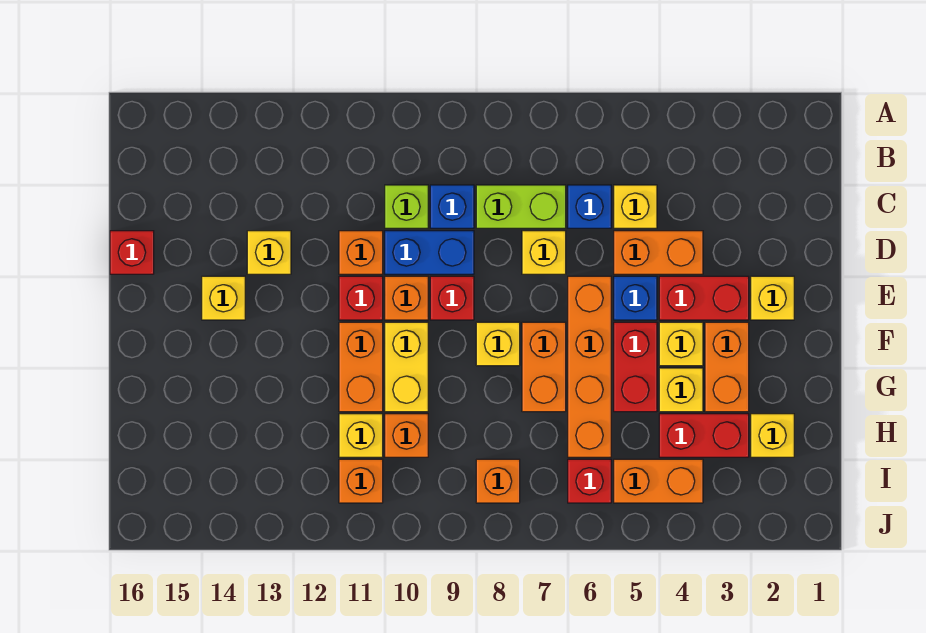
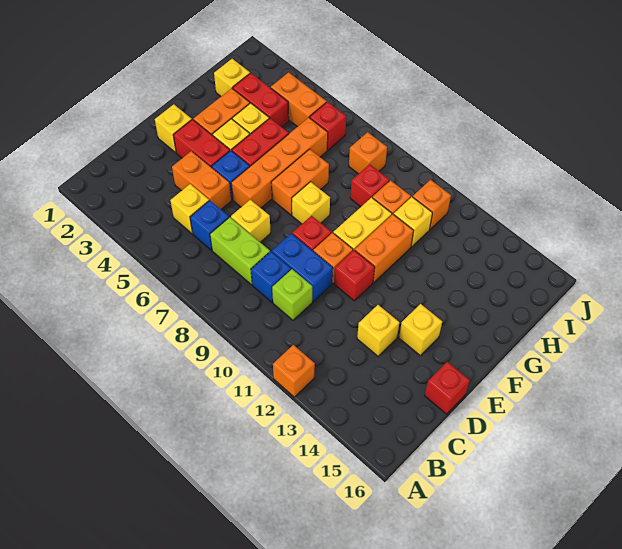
orange brick D11 level 1 -> orange brick A12 level 1
none -> red brick H9 level 1

